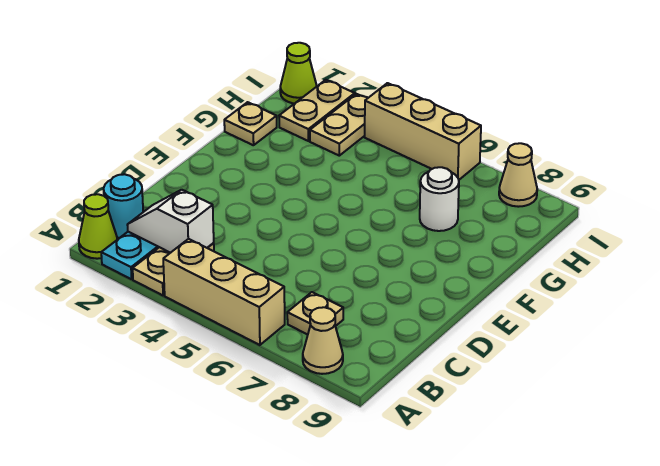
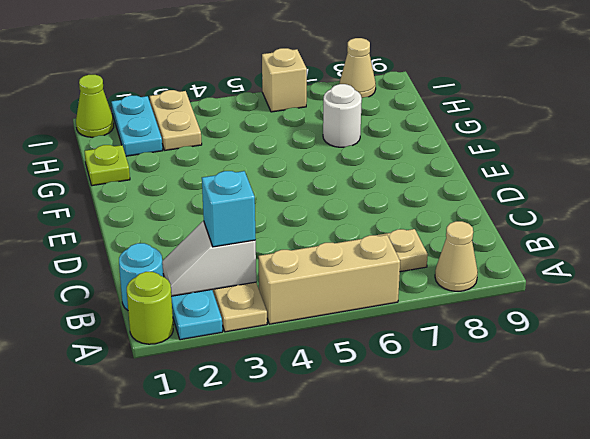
lime cone A1 level 1 -> lime round brick A1 level 1
none -> cyan brick B3 level 3
tan plate G1 level 1 -> lime plate G1 level 1
tan plate H2:I2 level 1 -> cyan plate H2:I2 level 1
tan brick I4:I6 level 1 -> tan brick I6 level 1

